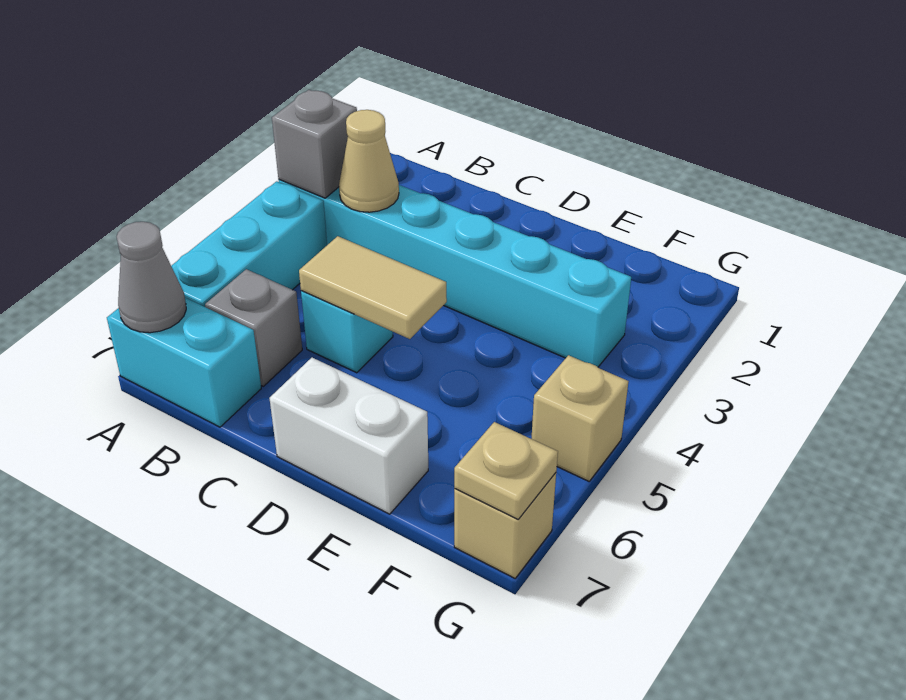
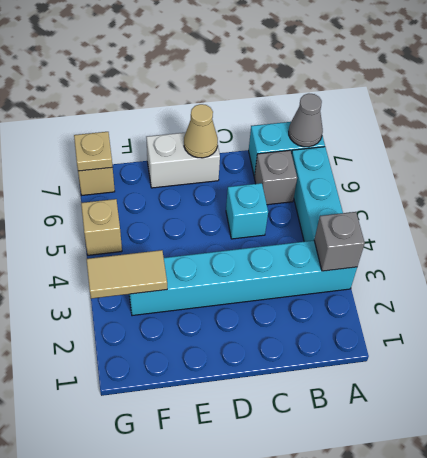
tan cone B3 level 2 -> tan cone D7 level 2
tan tile C5:D5 level 2 -> tan tile F3:G3 level 2

